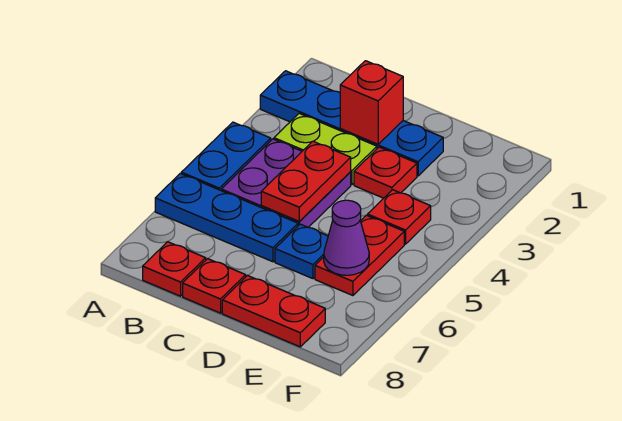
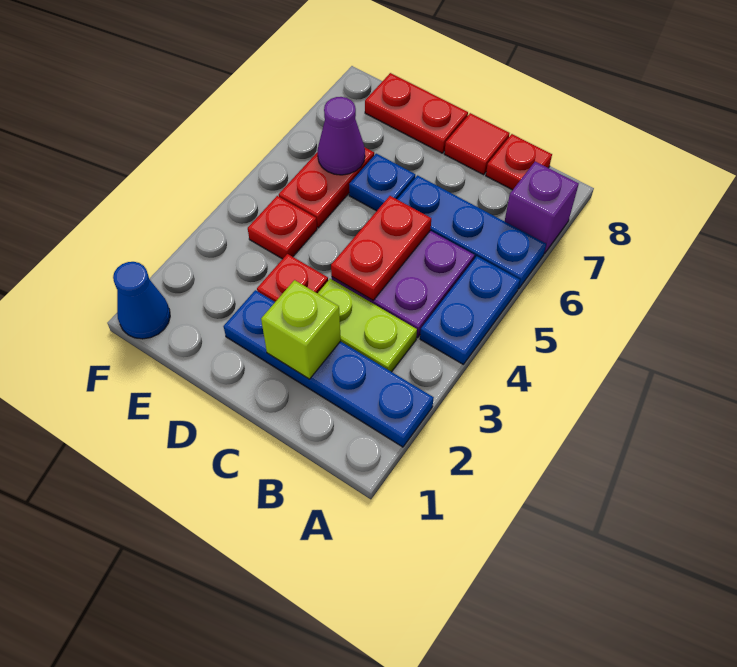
none -> purple brick A7 level 1
red brick C2 level 2 -> lime brick C2 level 2
red plate C8 level 1 -> red tile C8 level 1
none -> blue cone F1 level 1

